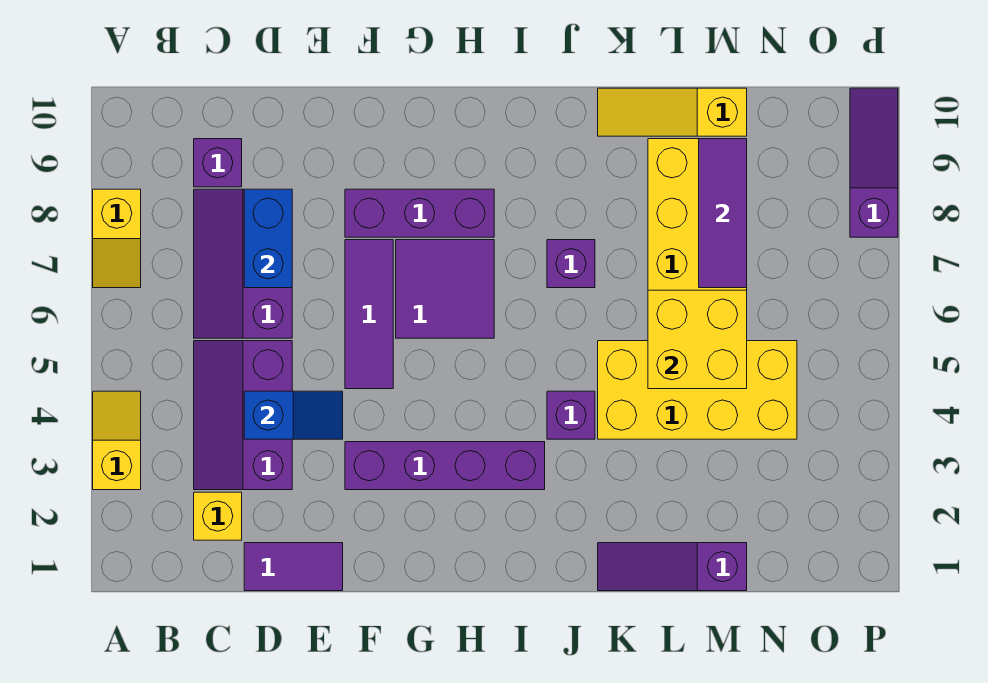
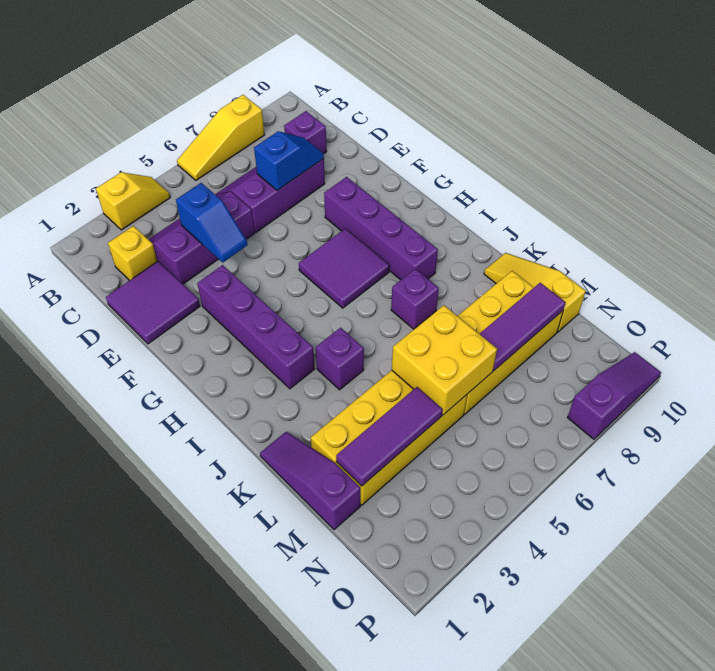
yellow slope A7:A8 level 1 top 8 -> yellow slope A6:A8 level 1 top 8
purple tile D1:E1 level 1 -> purple tile D1:E2 level 1
blue brick D7:D8 level 2 -> blue slope D7:D8 level 2 top 7
purple tile F5:F7 level 1 -> purple tile M2:M4 level 2
purple brick F8:H8 level 1 -> purple brick F8:I8 level 1
yellow brick K4:N5 level 1 -> yellow brick L2:M5 level 1

